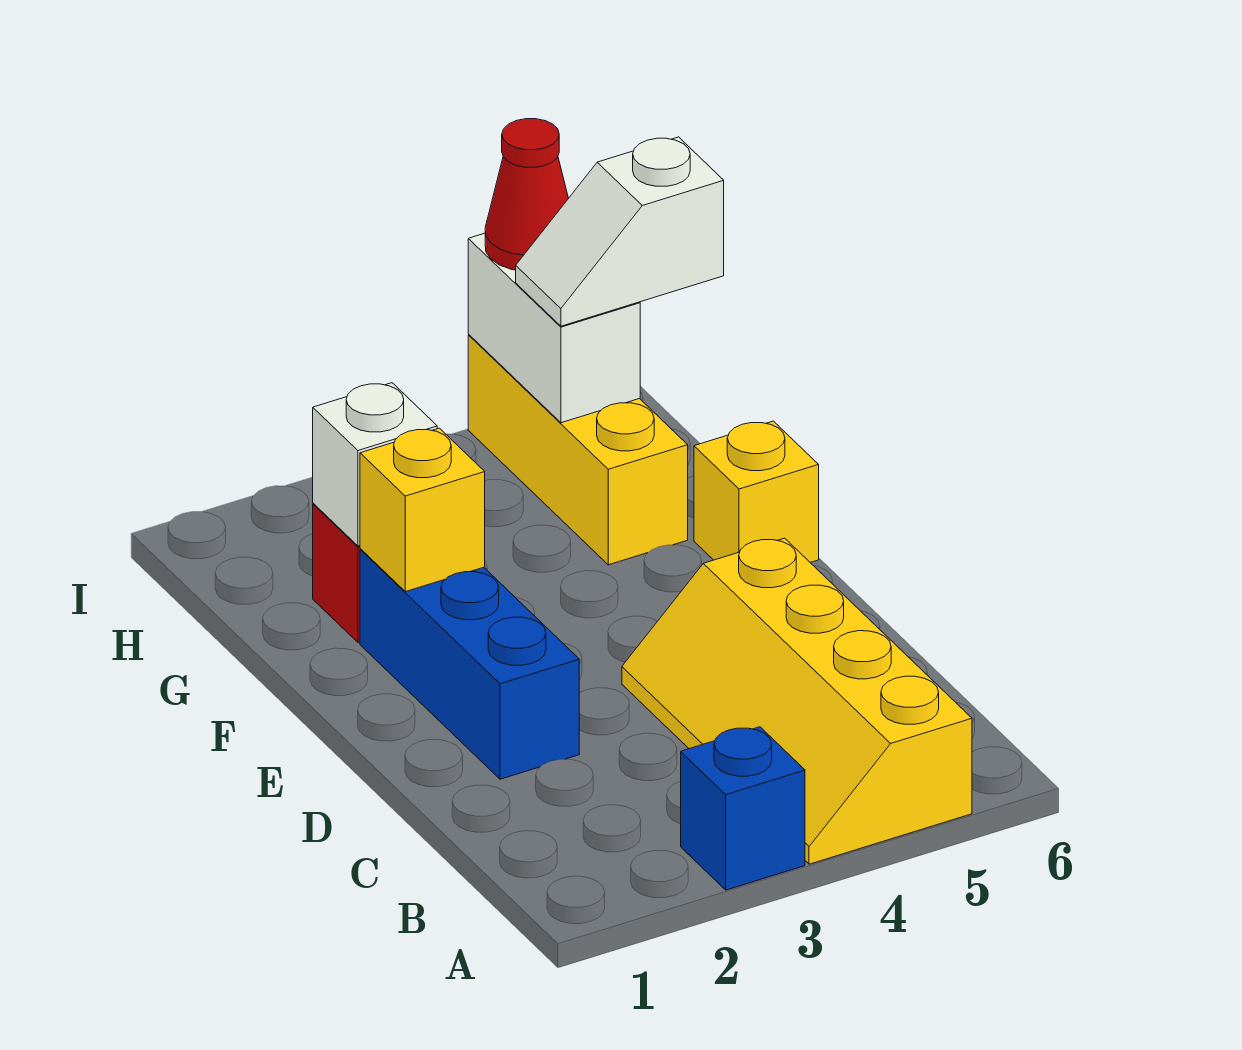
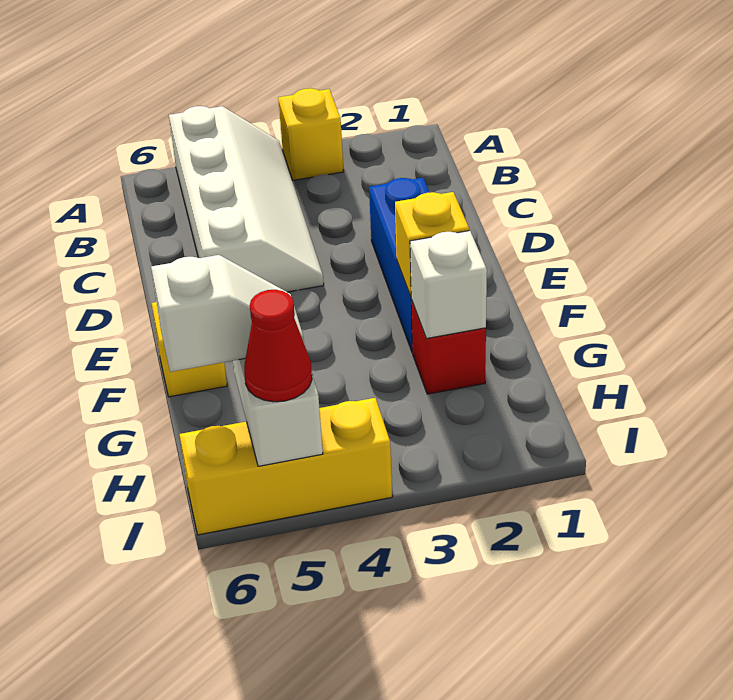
blue brick A3 level 1 -> yellow brick A3 level 1
yellow slope A4:D5 level 1 top 5 -> white slope A4:D5 level 1 top 5
yellow brick G5:I5 level 1 -> yellow brick I4:I6 level 1

